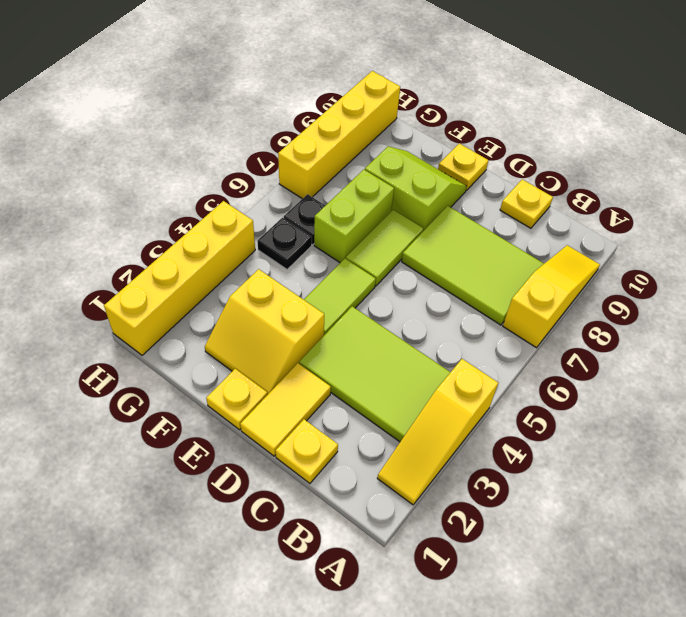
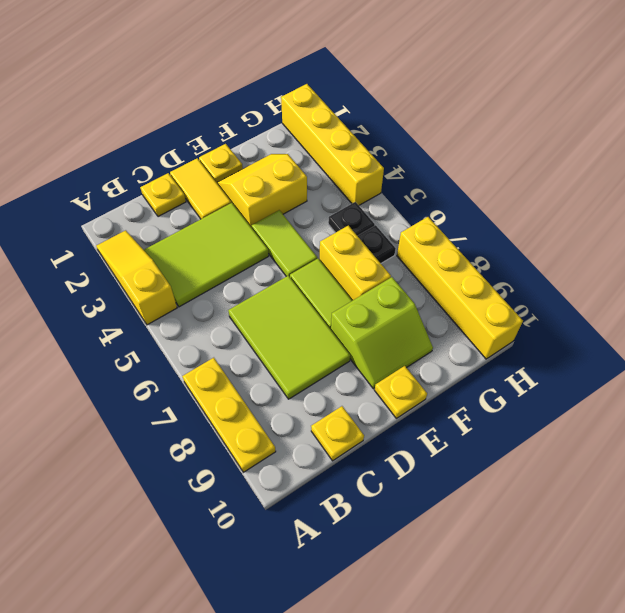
yellow slope A7:A9 level 1 top 7 -> yellow plate A7:A9 level 1
lime tile B7:D8 level 1 -> lime tile C6:D8 level 1
lime brick F6:F7 level 1 -> yellow brick F6:F7 level 1

